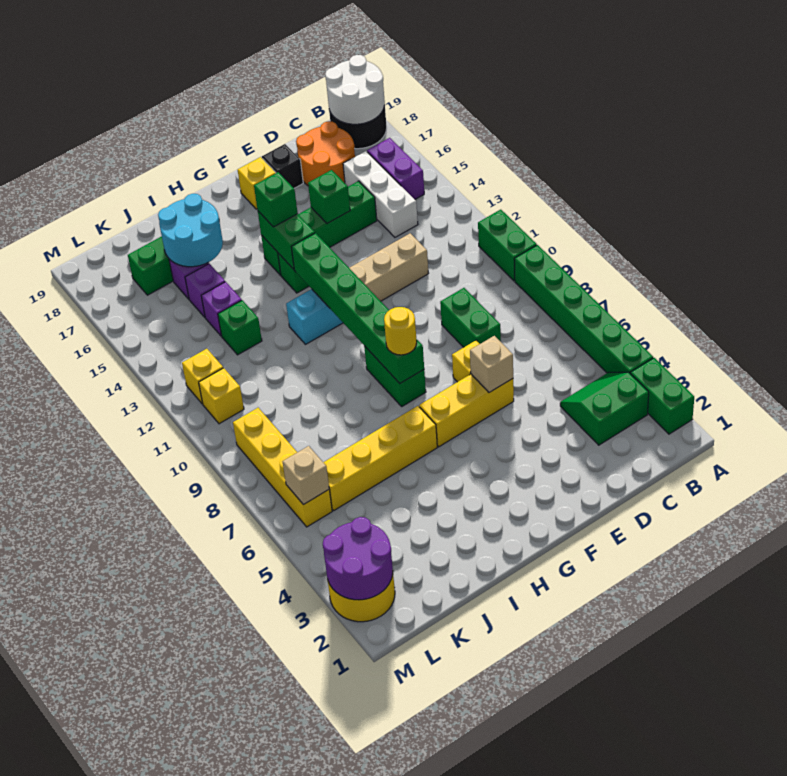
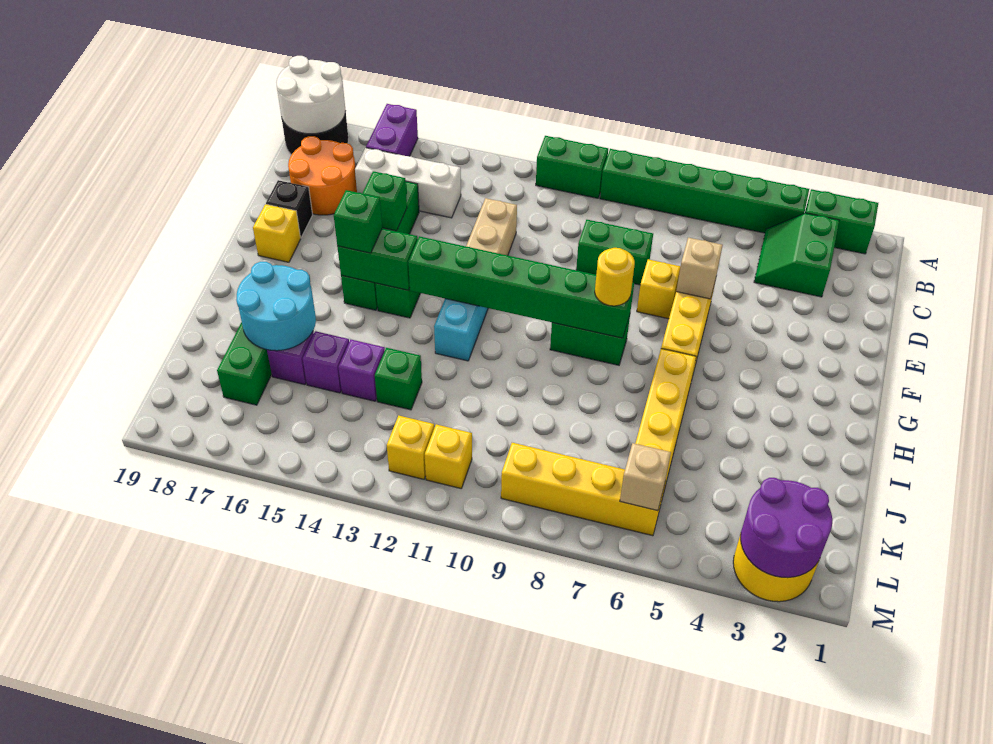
purple brick B15:B16 level 1 -> purple brick A16:B16 level 1

